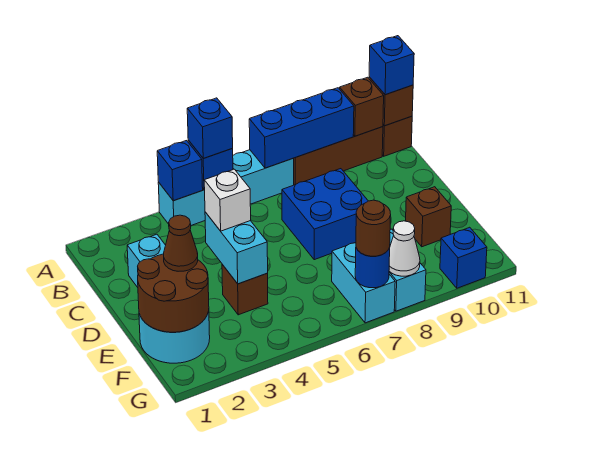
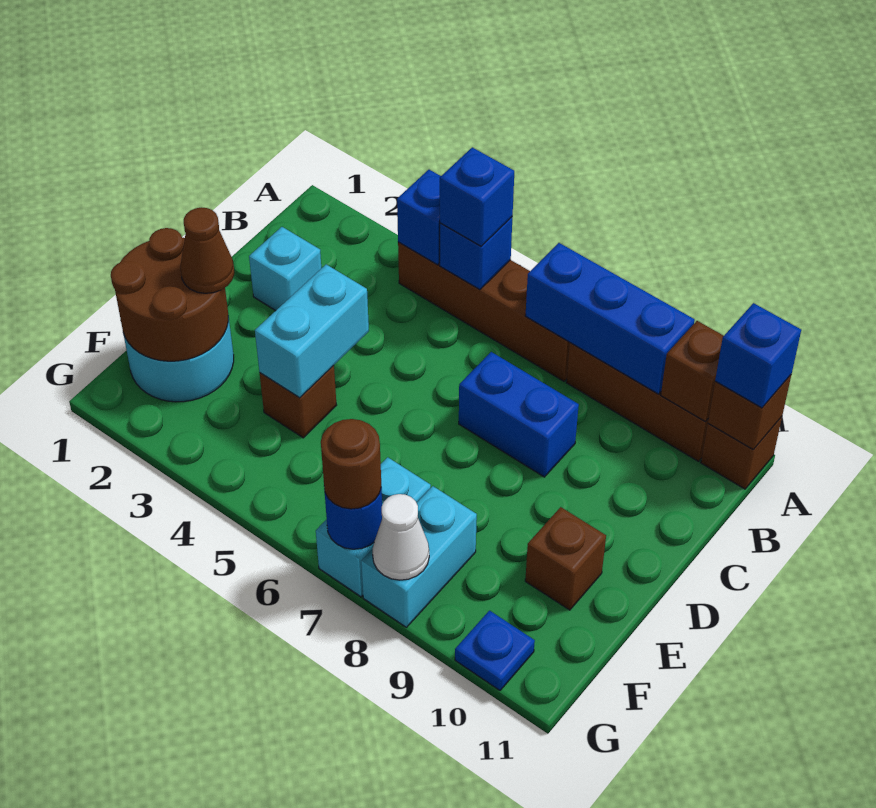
cyan brick A4:A7 level 1 -> brown brick A4:A7 level 1
blue brick C7:D8 level 1 -> blue brick C7:C8 level 1
white brick D4 level 3 -> none
blue brick G10 level 1 -> blue plate G10 level 1

